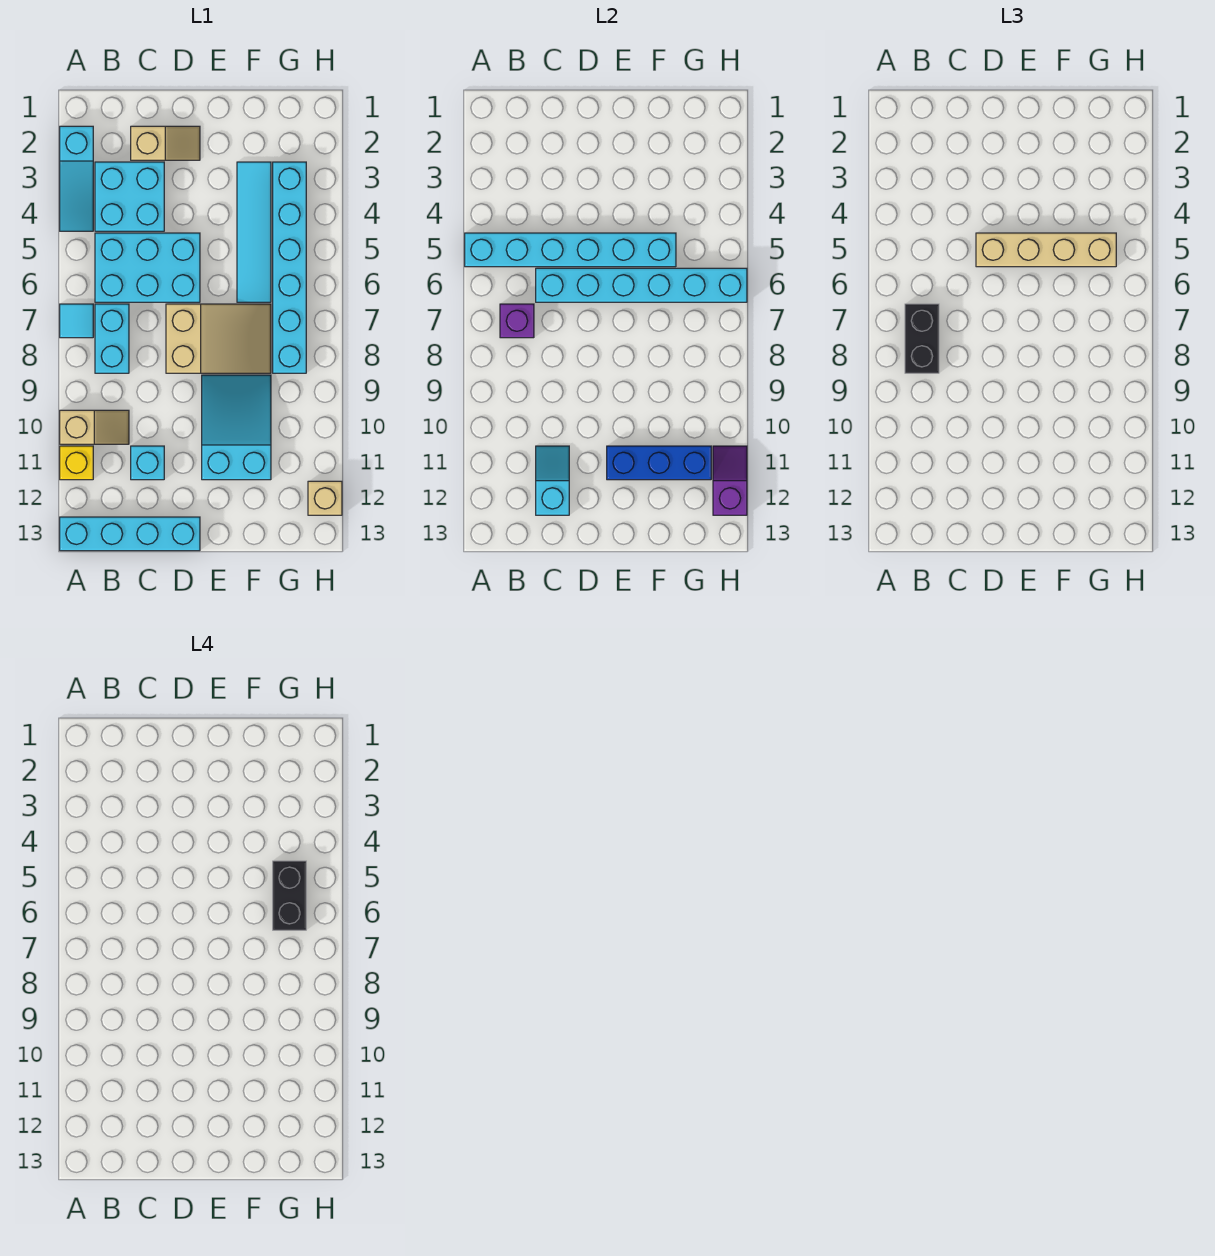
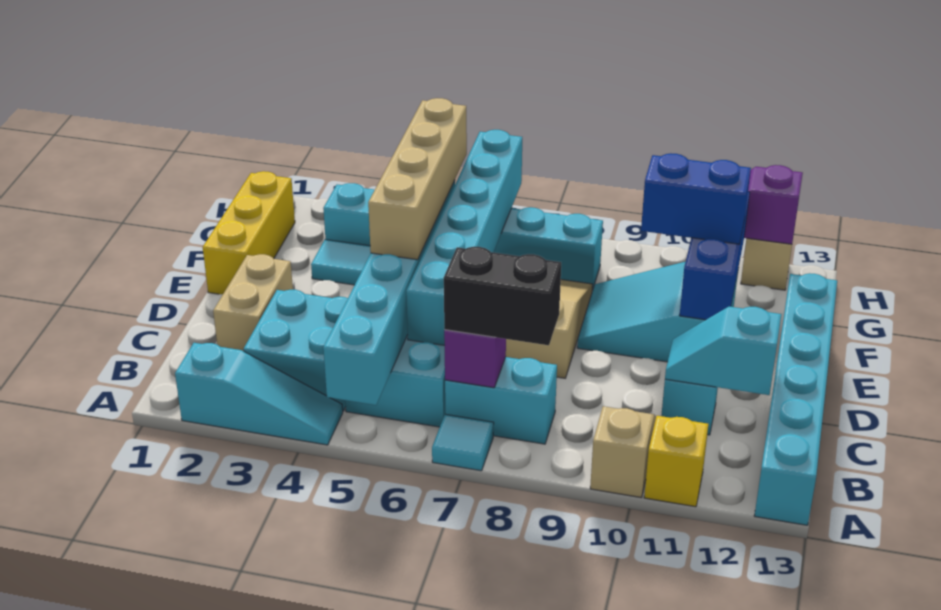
cyan brick A13:D13 level 1 -> cyan brick A13:F13 level 1
tan slope C2:D2 level 1 top C -> tan brick C2:D2 level 1
none -> yellow brick E1:G1 level 1
none -> blue brick F10:F11 level 3
black brick G5:G6 level 4 -> none

